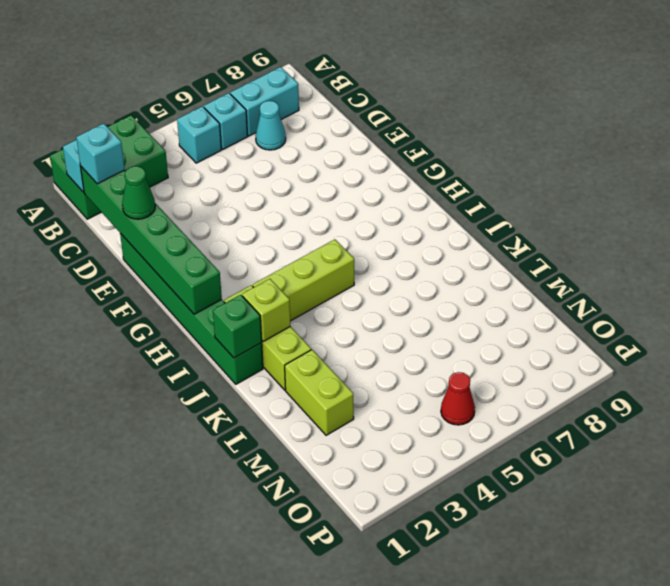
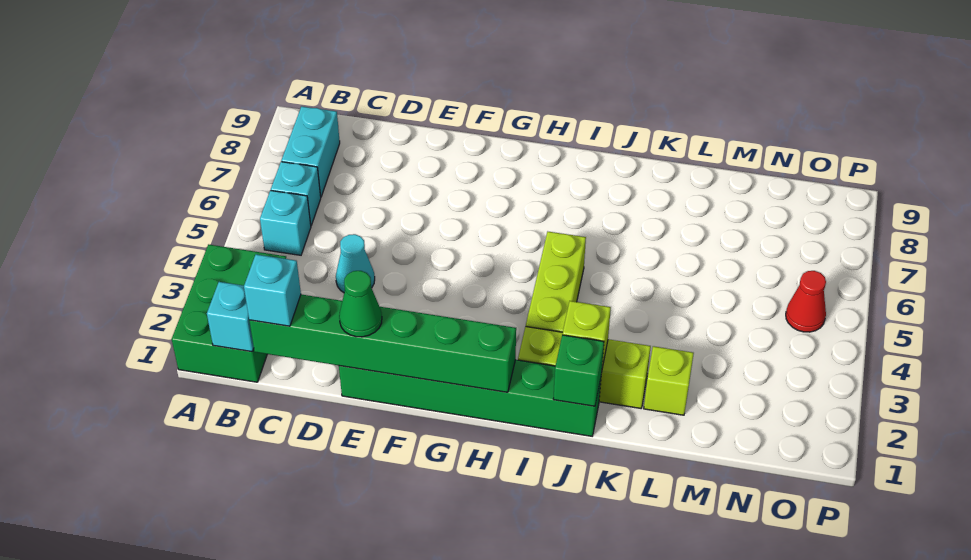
cyan cone C7 level 1 -> cyan cone D4 level 1
lime brick L2:M2 level 1 -> lime brick L2 level 1

